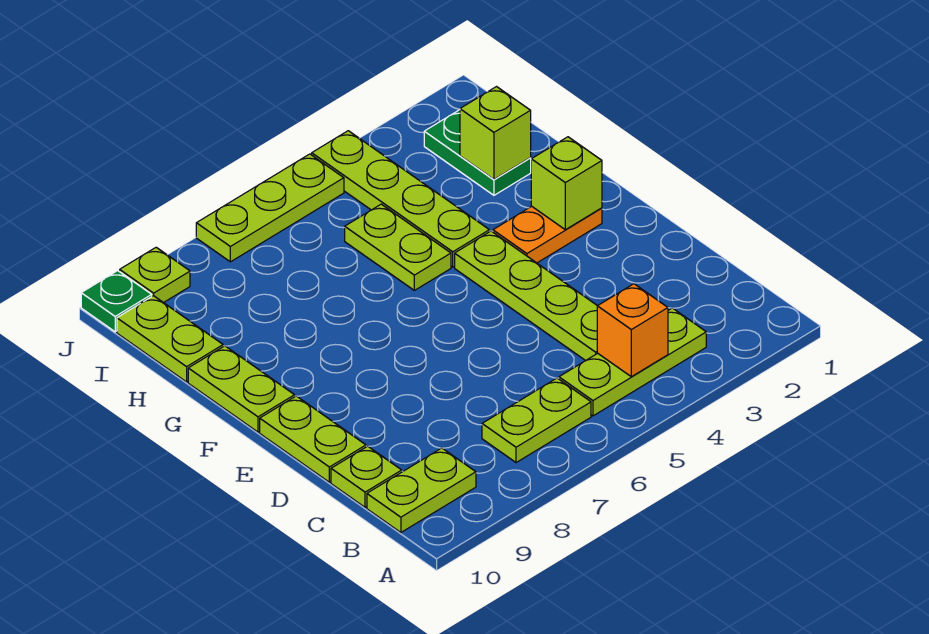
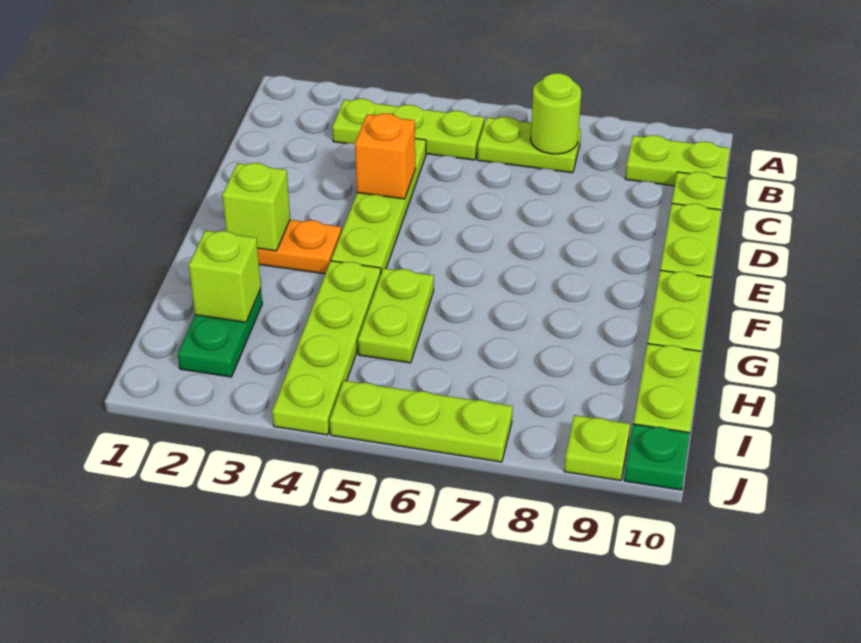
orange brick B4 level 2 -> orange brick D4 level 2
none -> lime round brick B7 level 2

